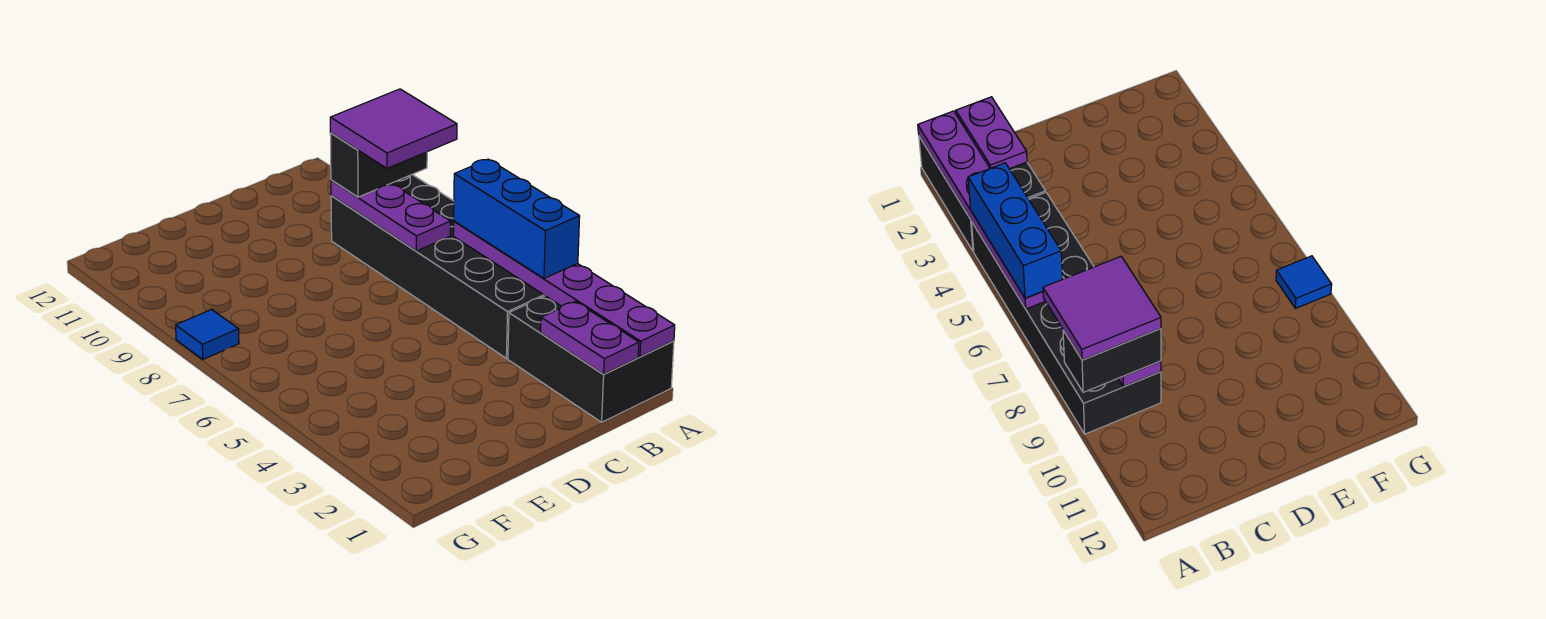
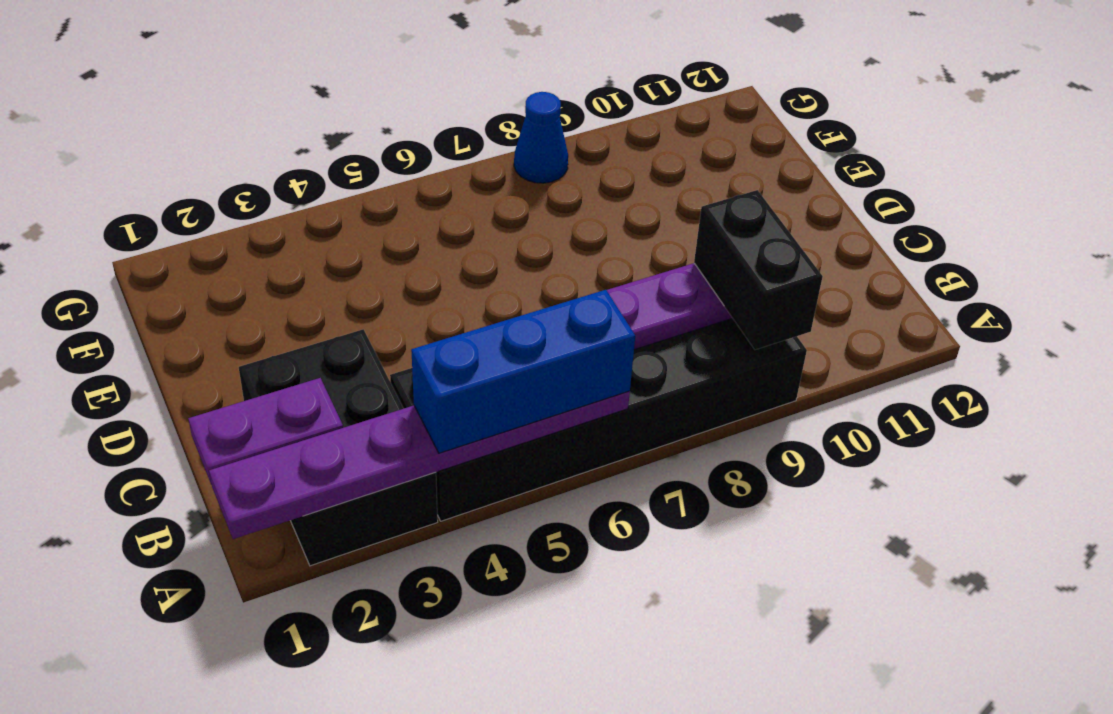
black brick A1:B3 level 1 -> black brick A2:C3 level 1
purple tile A8:B9 level 4 -> none
blue tile G8 level 1 -> blue cone G8 level 1

